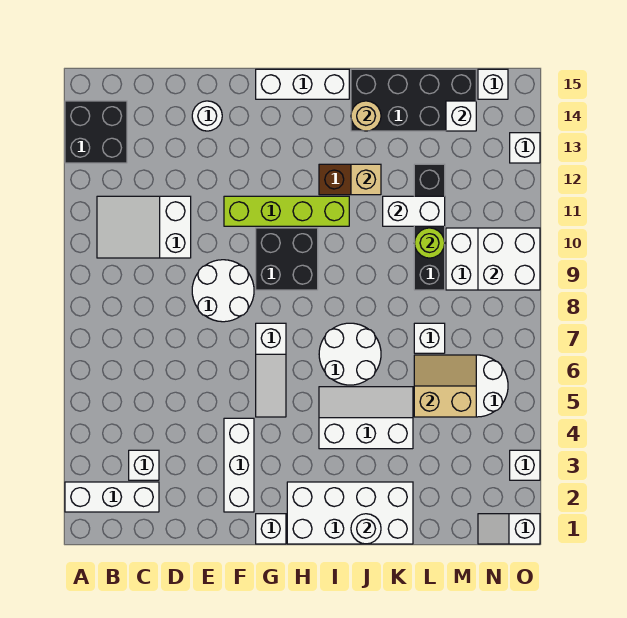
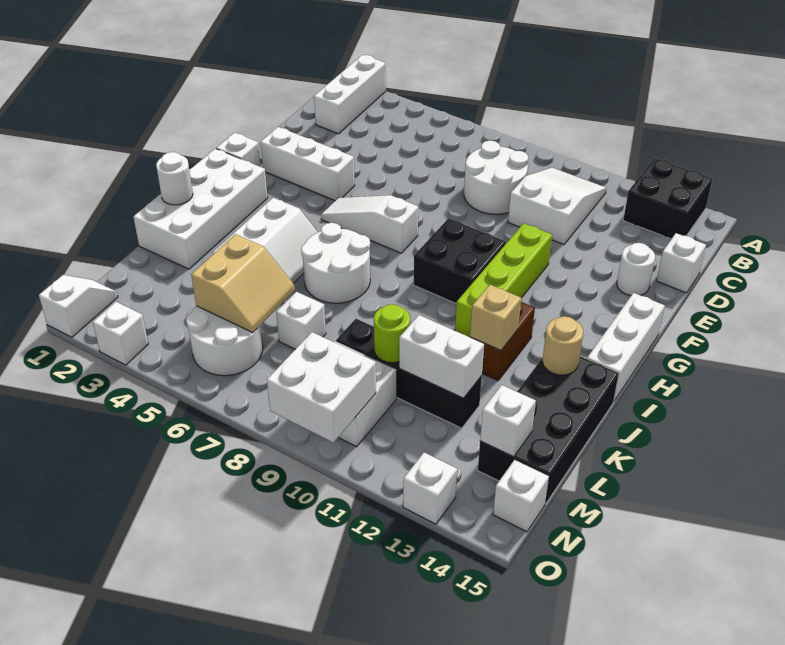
white brick C3 level 1 -> white brick D15 level 1
white round brick E8:F9 level 1 -> white round brick C8:D9 level 1
white brick K11:L11 level 2 -> white brick L11:L12 level 2

